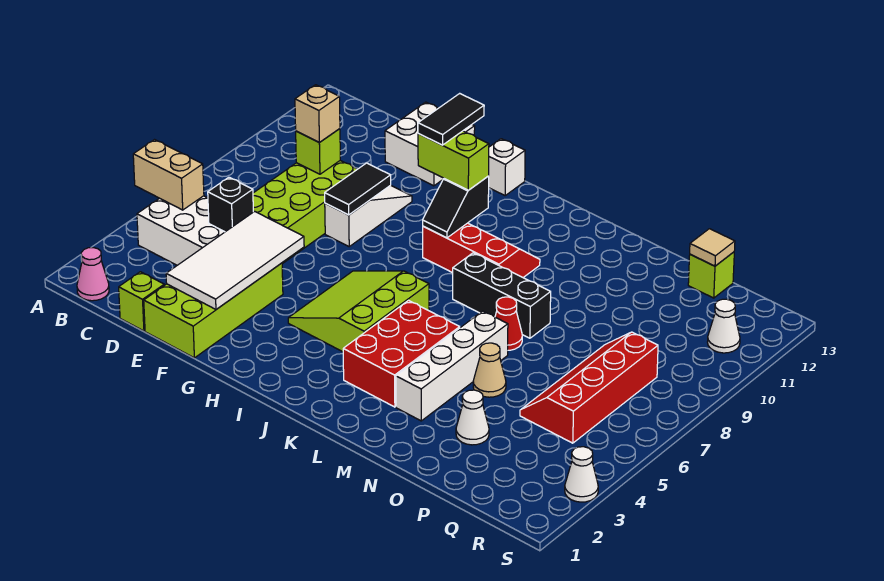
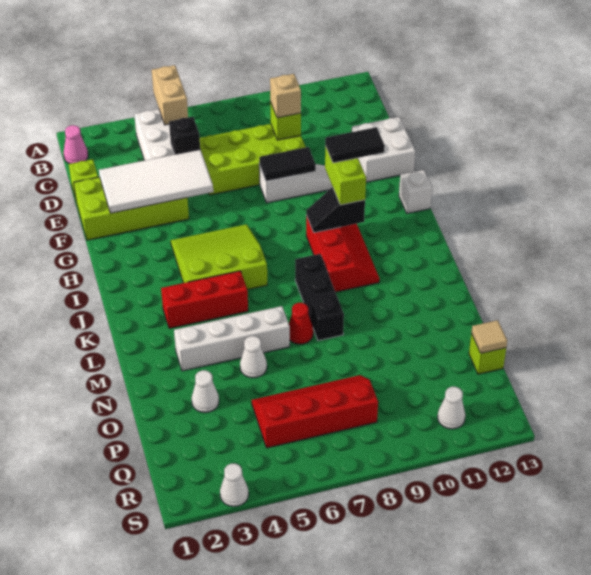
red brick K3:L5 level 1 -> red brick K3:K5 level 1
tan cone N5 level 1 -> white cone N5 level 1

